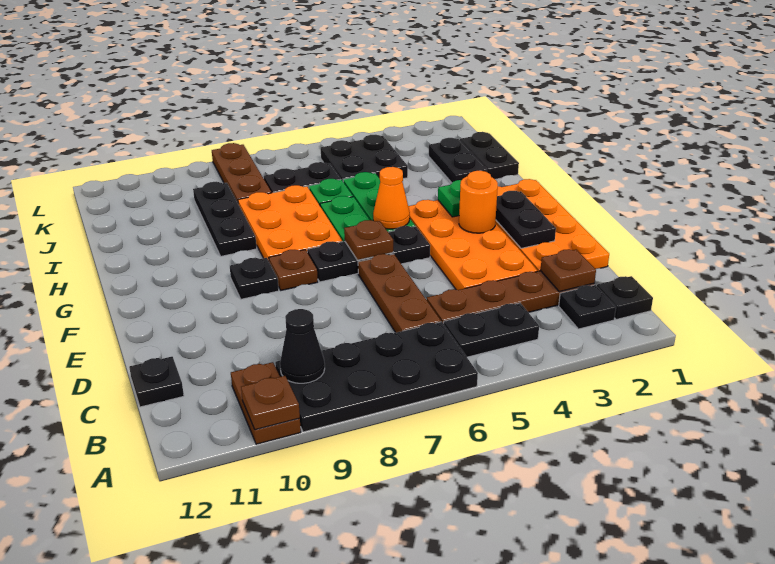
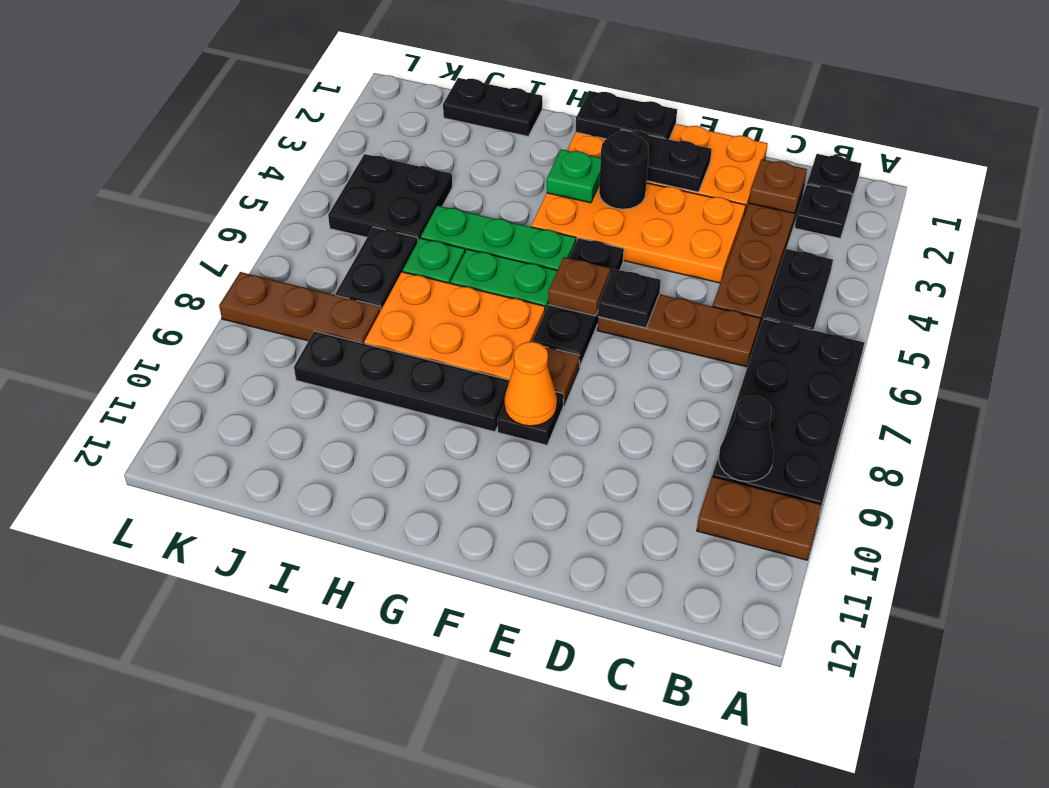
brown plate A10 level 2 -> none
black plate C12 level 1 -> black plate E6 level 2
orange round brick F3 level 2 -> black round brick F3 level 2
orange cone G5 level 2 -> orange cone F9 level 2
black plate H9:J9 level 1 -> black plate G9:J9 level 1
black plate I2:J2 level 1 -> black plate F1:G1 level 2

